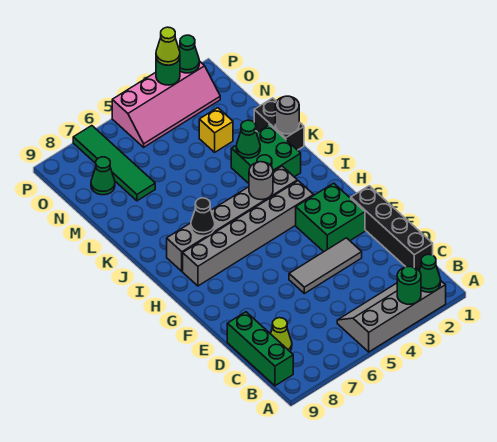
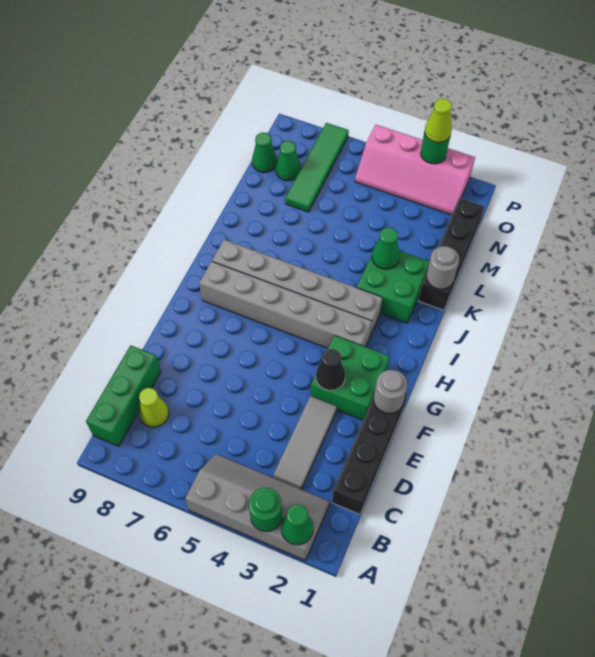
grey tile E3:E5 level 1 -> grey tile C3:E3 level 1
grey round brick I4 level 2 -> grey round brick F1 level 2
black cone I7 level 2 -> black cone F3 level 2
black brick K1:L1 level 1 -> black brick K1:N1 level 1
yellow brick M3 level 1 -> none
green cone P2 level 2 -> green cone N9 level 1

